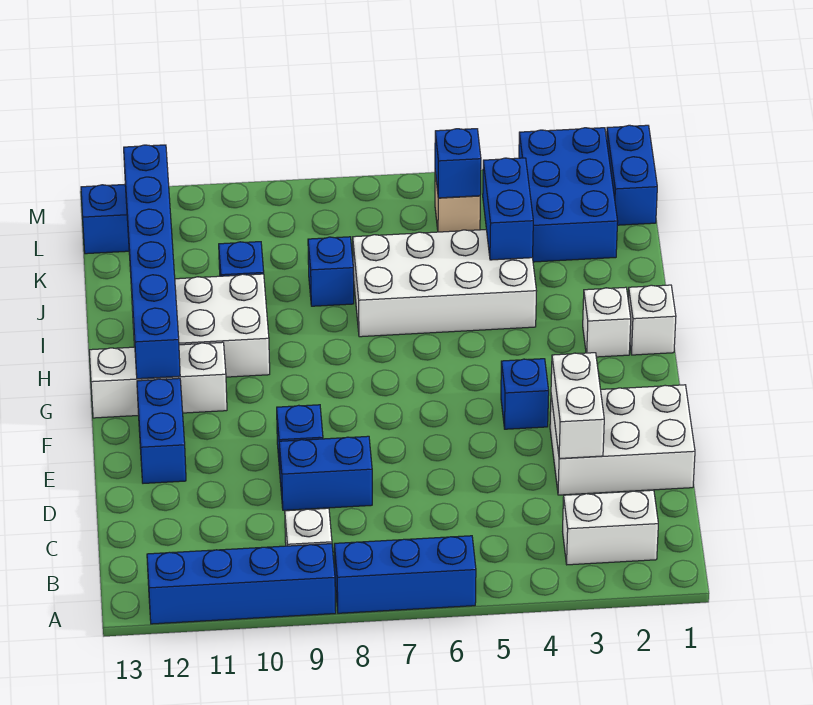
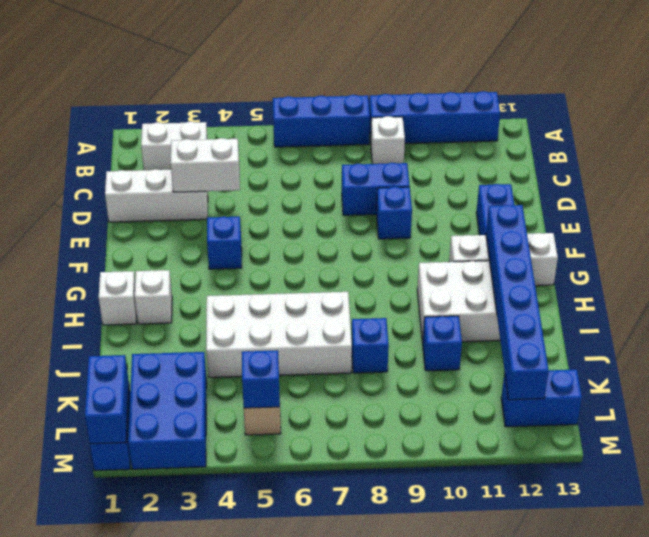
white brick D1:E3 level 1 -> white brick D1:D3 level 1
white brick D3:E3 level 2 -> white brick D3:D4 level 2
blue brick J4:K4 level 2 -> blue brick L1:M1 level 2

